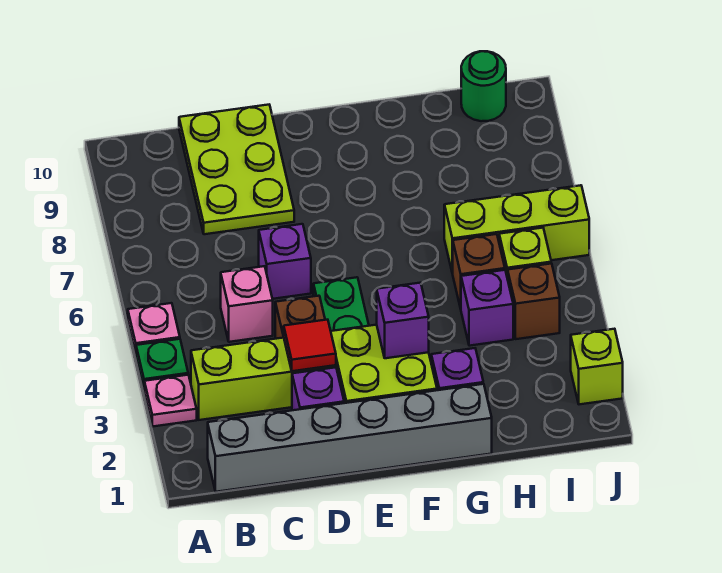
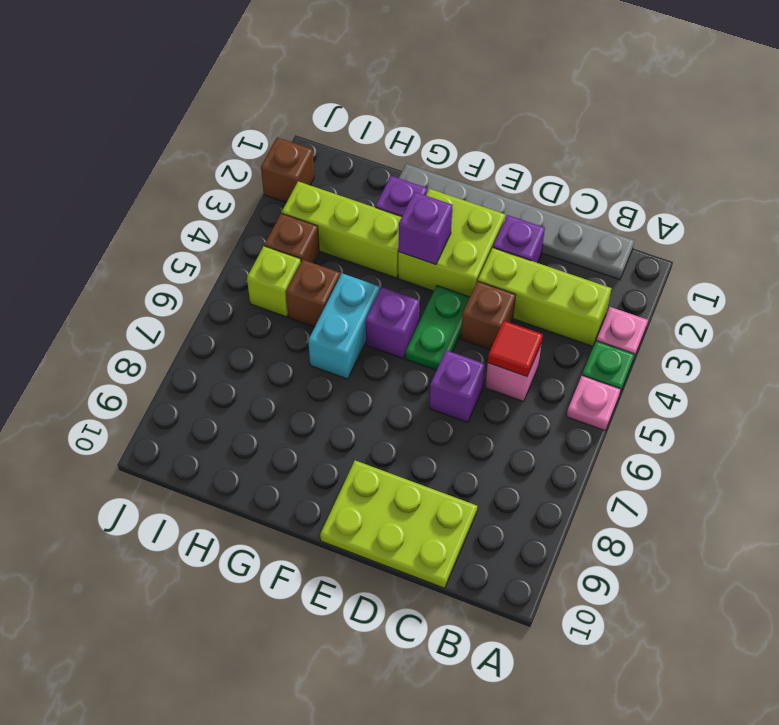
grey brick B1:G1 level 1 -> grey plate B1:G1 level 1
lime plate C8:D10 level 1 -> lime plate C9:E10 level 1
red tile D3 level 2 -> red tile C5 level 2
none -> cyan brick G5:G6 level 1
purple brick H4 level 1 -> purple brick F5 level 1
lime brick H6:J6 level 1 -> lime brick G3:I3 level 1
green round brick I10 level 1 -> none
lime brick J2 level 1 -> brown brick J2 level 1

